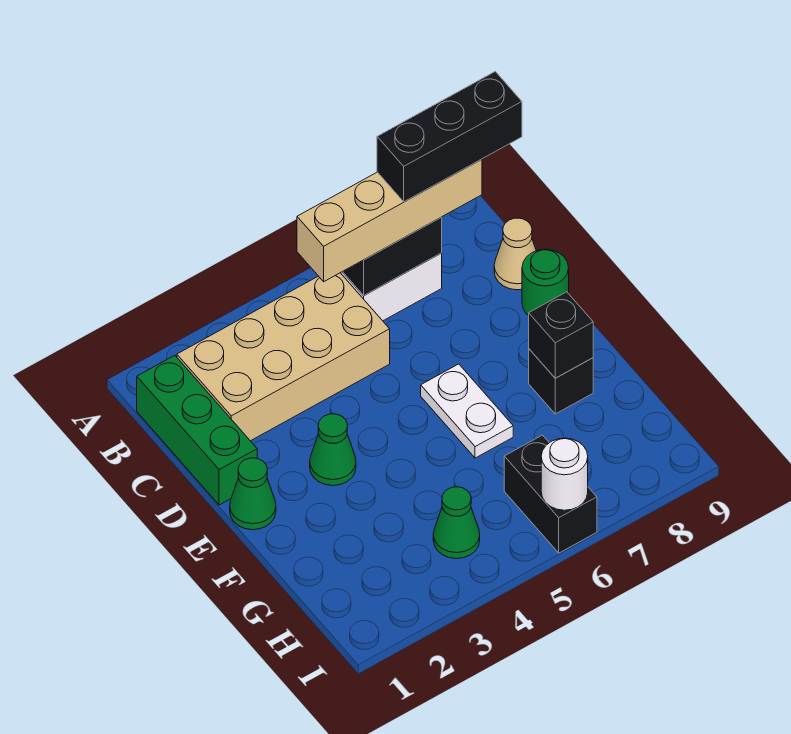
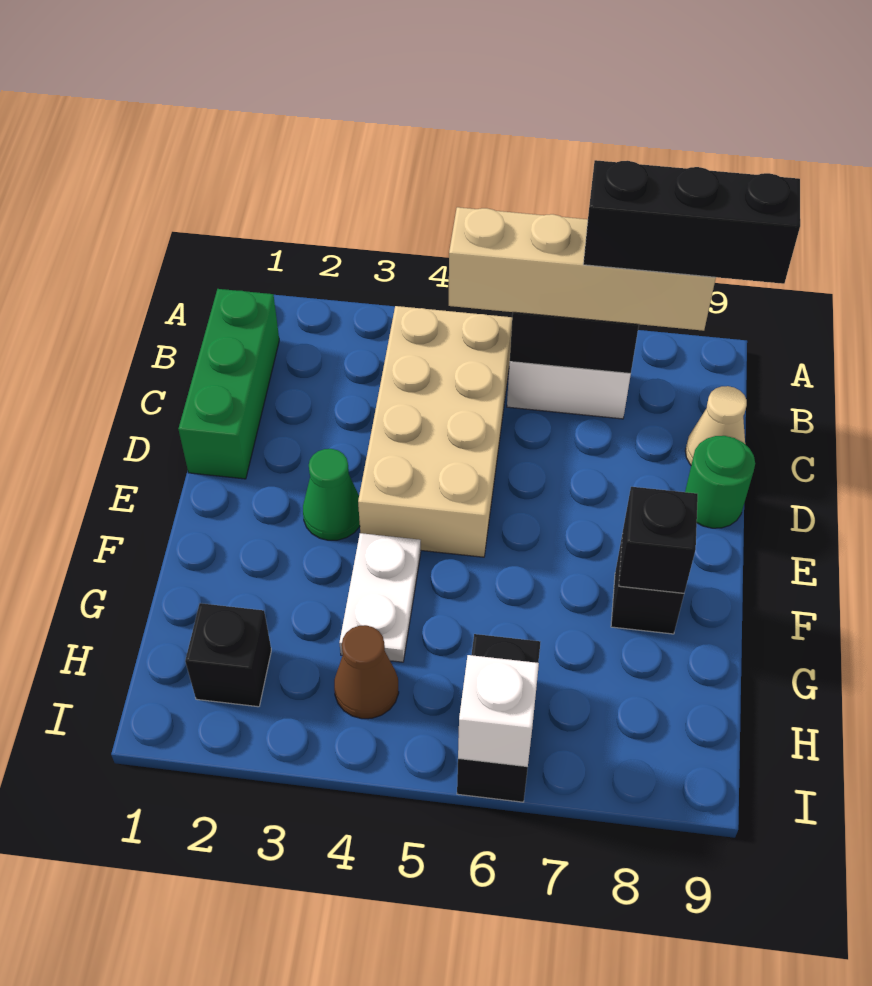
tan brick B2:C5 level 1 -> tan brick B4:E5 level 1
green cone E1 level 1 -> none
white plate E6:F6 level 1 -> white plate F4:G4 level 1
none -> black brick H2 level 1
green cone H4 level 1 -> brown cone H4 level 1
white round brick I6 level 2 -> white brick I6 level 2

